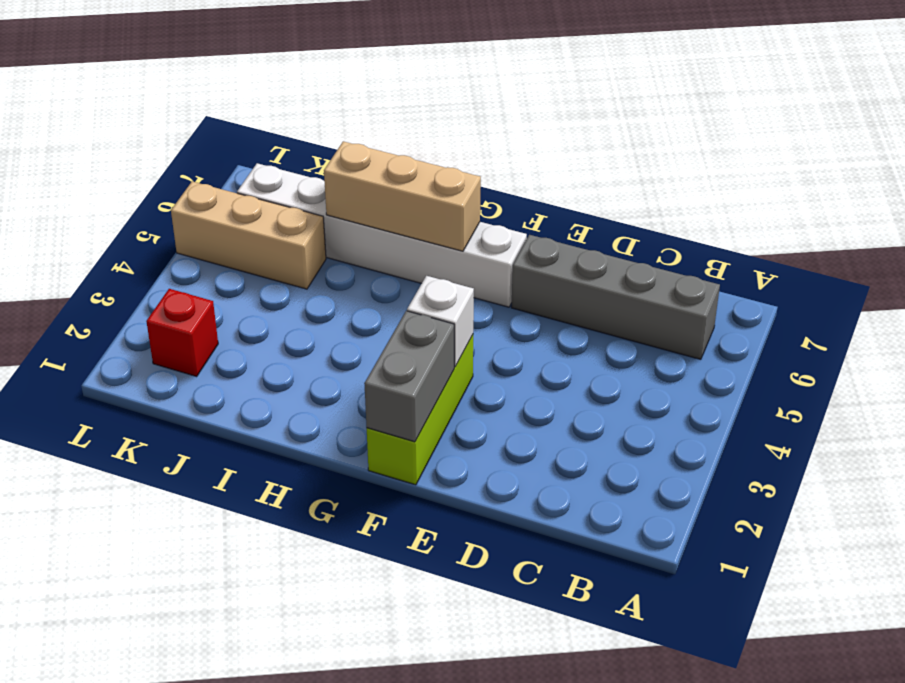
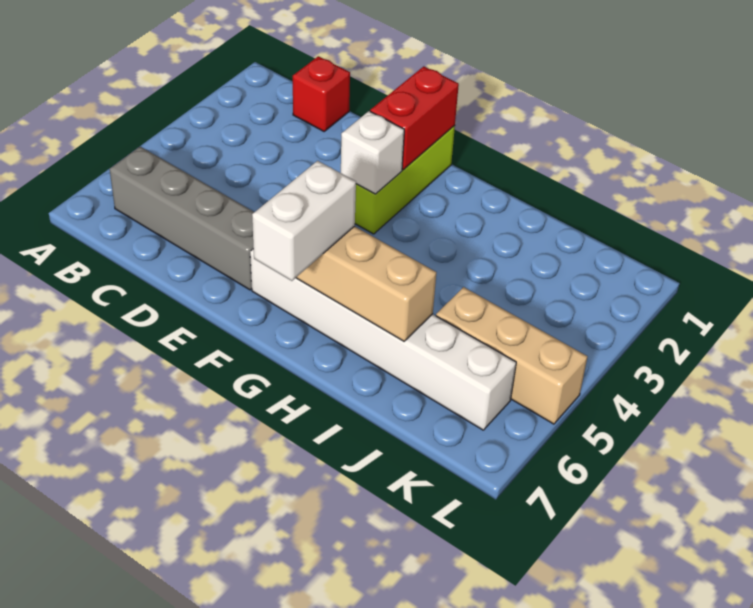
grey brick F1:F2 level 2 -> red brick F1:F2 level 2
none -> white brick G6:G7 level 3
red brick K2 level 1 -> red brick C1 level 1

